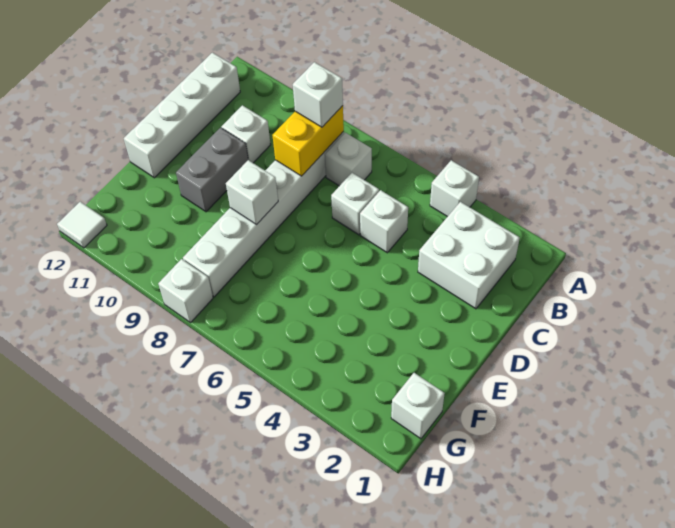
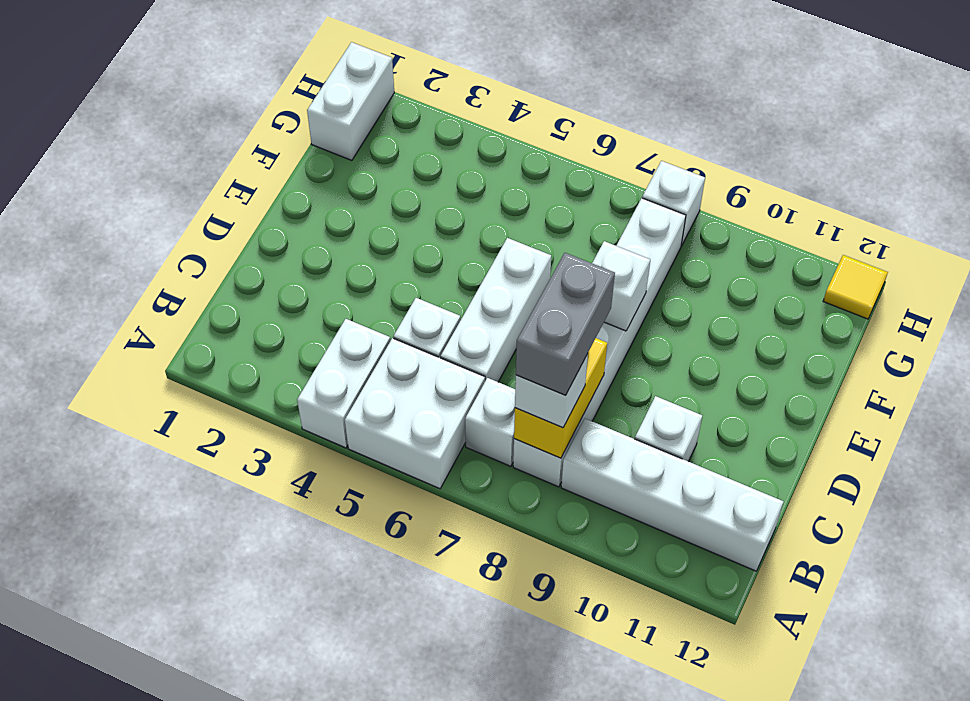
white brick A4 level 1 -> white brick A4:B4 level 1
white brick B2:C3 level 1 -> white brick A5:B6 level 1
white brick B12:E12 level 1 -> white brick B9:B12 level 1
white brick C6 level 1 -> white brick C6:E6 level 1
grey brick D10:E10 level 1 -> grey brick B8:C8 level 4
white brick G1 level 1 -> white brick G1:H1 level 1
white tile H12 level 1 -> yellow tile H12 level 1

